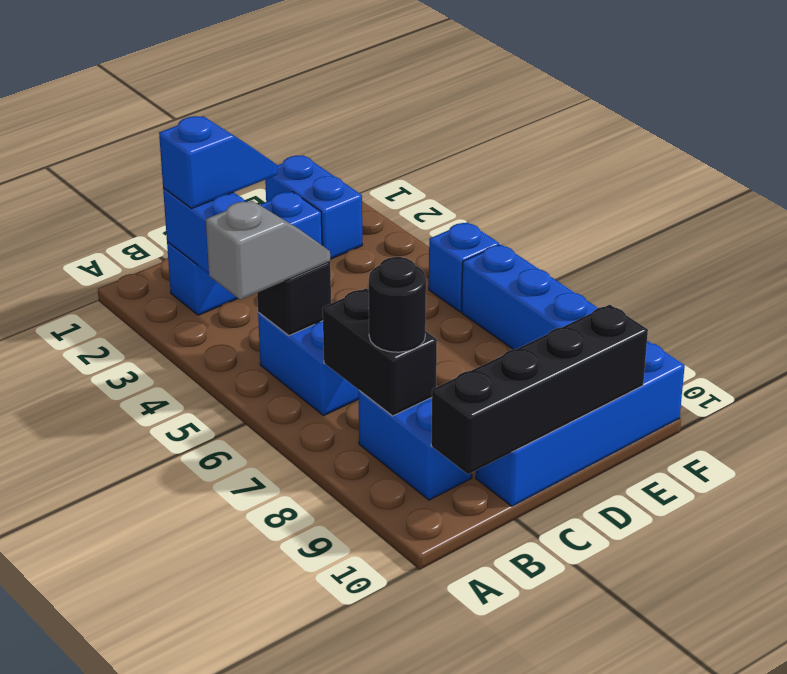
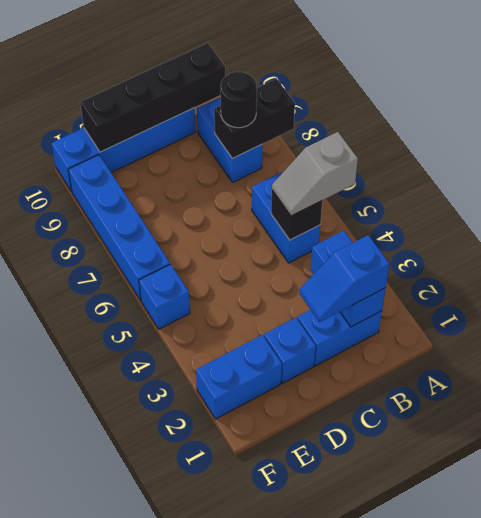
black brick B7:B8 level 2 -> black brick A8:B8 level 2
blue brick E1:E2 level 1 -> blue brick E2:F2 level 1

